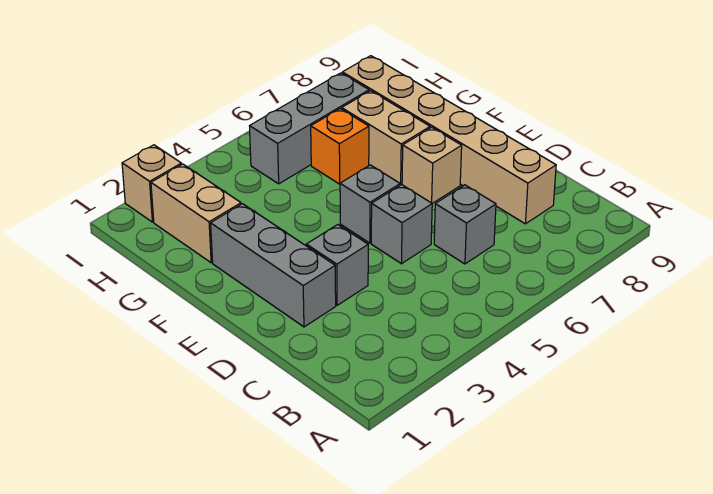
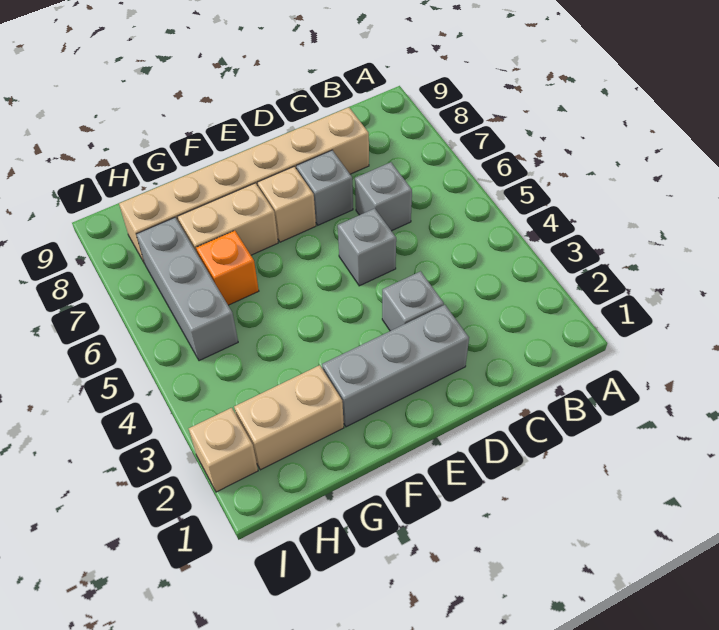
grey brick E5 level 1 -> grey brick D7 level 1

